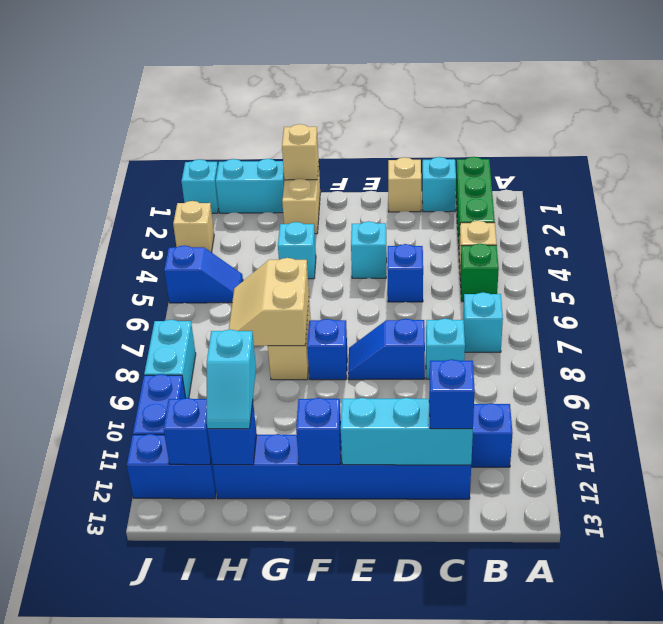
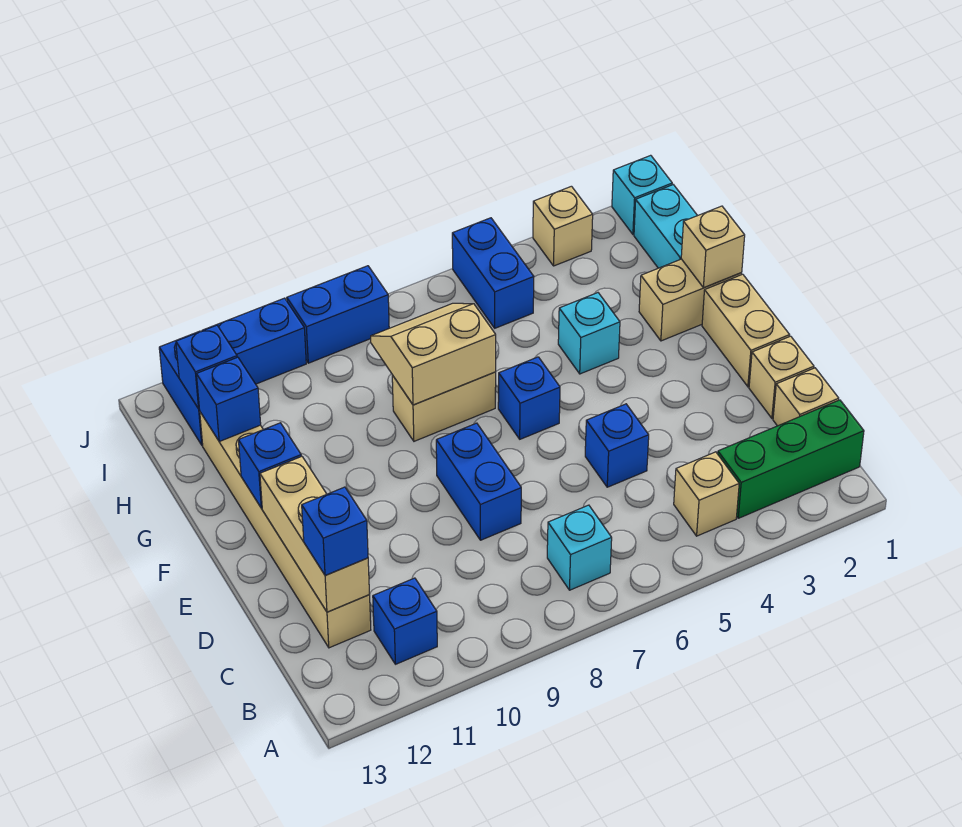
green brick B5 level 1 -> none
cyan brick C1 level 1 -> tan brick C1 level 1
cyan brick C8 level 1 -> none
blue brick C12:H12 level 1 -> tan brick C12:H12 level 1
cyan brick C12:E12 level 2 -> tan brick C12:E12 level 2
blue slope D8:E8 level 1 top D -> blue brick D8:E8 level 1
none -> tan brick E1:F1 level 1
cyan brick E4 level 1 -> none
blue brick F8 level 1 -> blue brick F6 level 1
cyan slope H11:H12 level 3 top 11 -> none
blue slope I5:J5 level 1 top J -> blue brick I5:J5 level 1
cyan brick J8:J9 level 1 -> blue brick J8:J9 level 1

